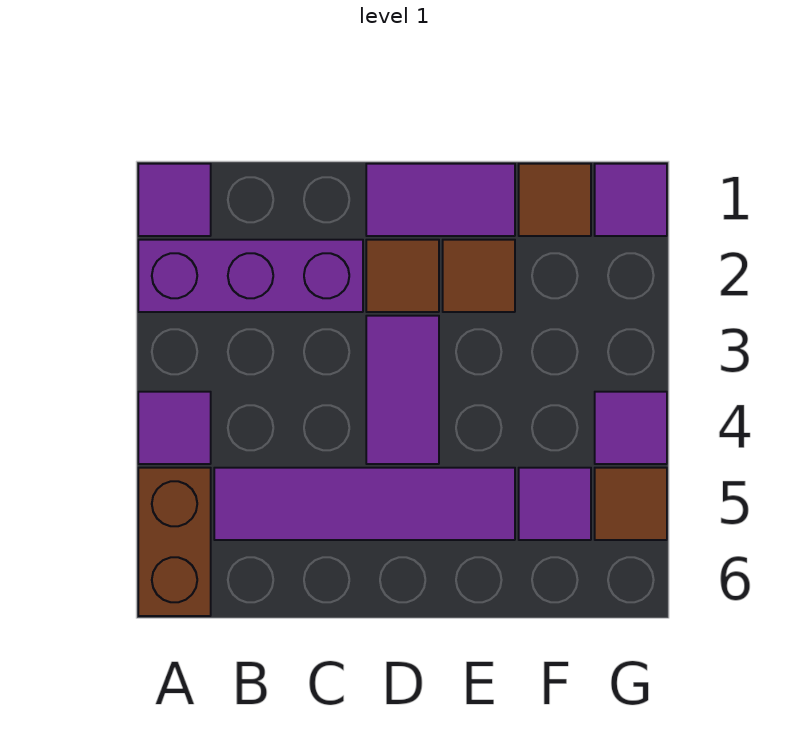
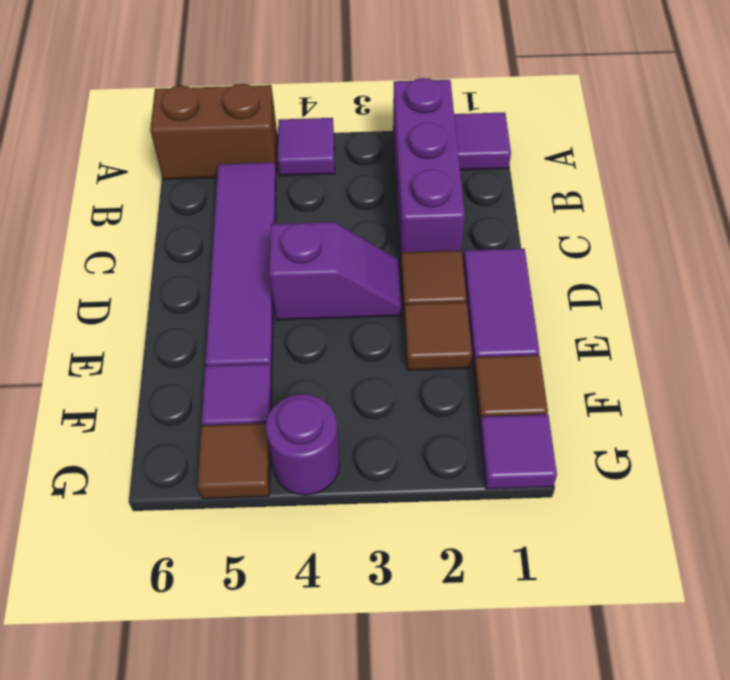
purple tile D3:D4 level 1 -> purple slope D3:D4 level 1 top 4
purple tile G4 level 1 -> purple round brick G4 level 1

